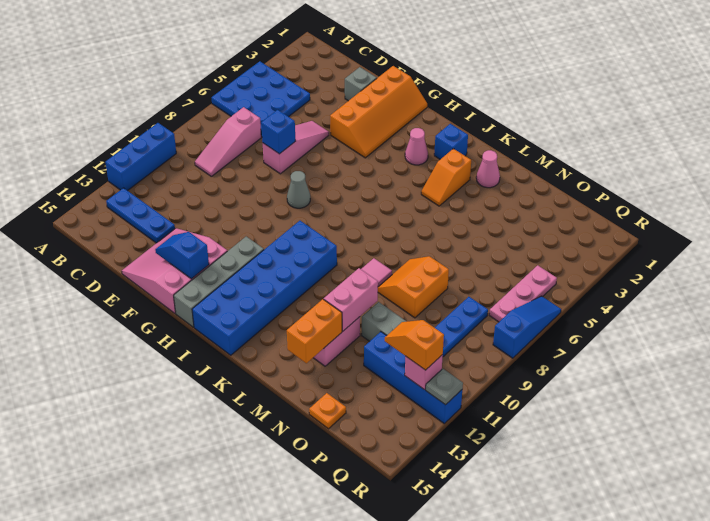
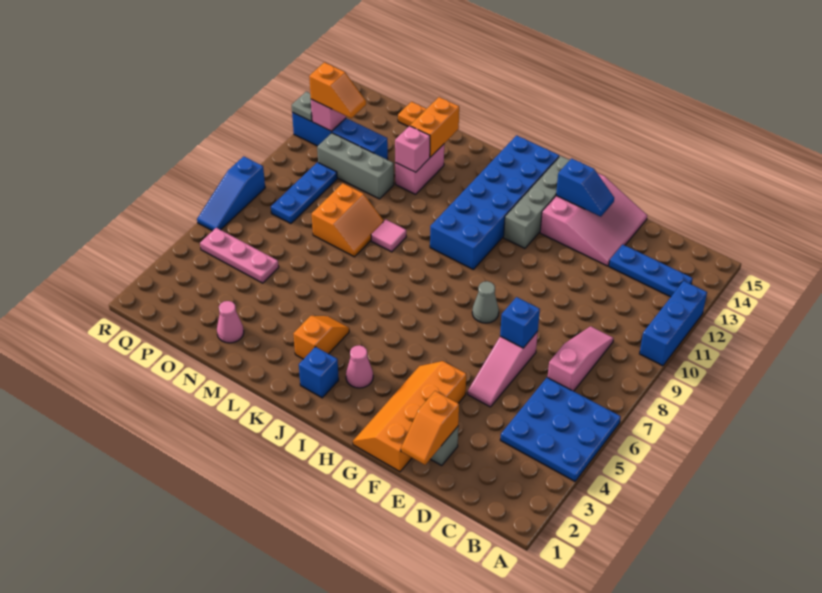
none -> orange slope E1:E2 level 2 top 2
pink cone L2 level 1 -> pink cone N2 level 1
pink brick M11:M12 level 2 -> pink brick M12 level 2
pink plate Q5:Q7 level 1 -> pink plate O5:Q5 level 1

